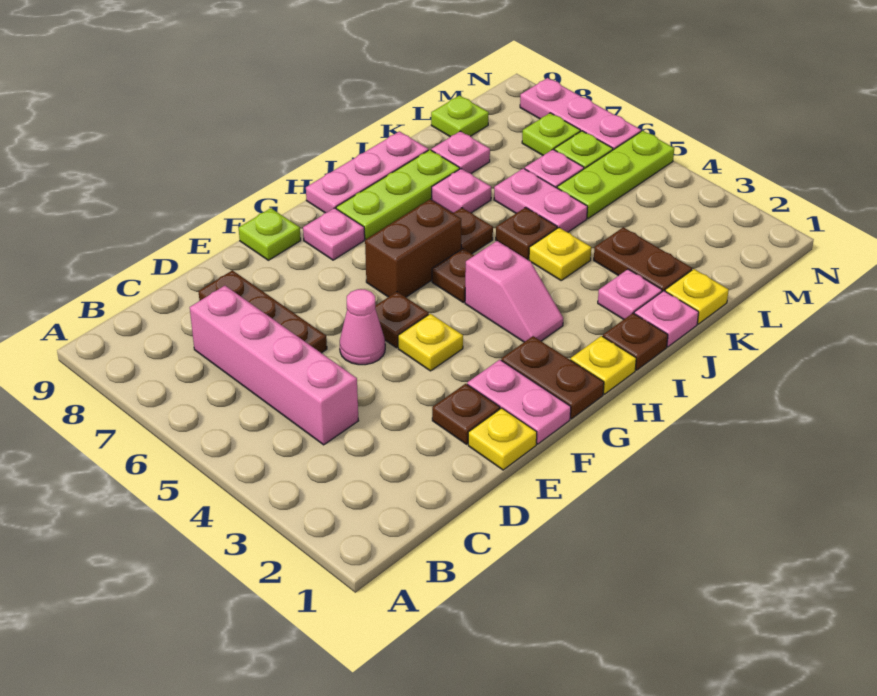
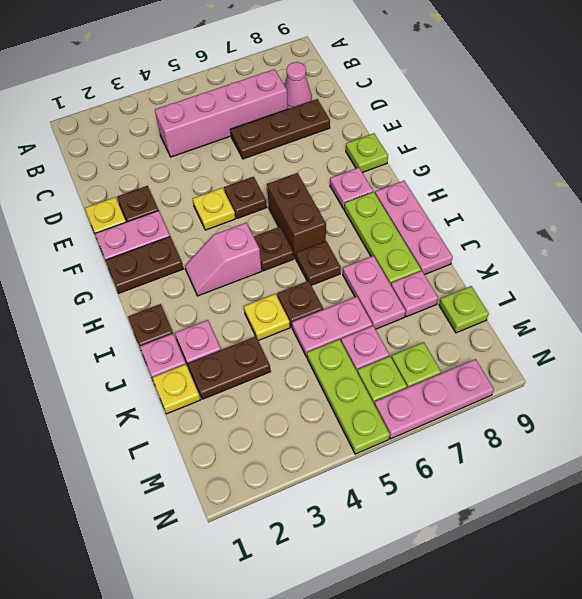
pink cone E5 level 1 -> pink cone C8 level 1
yellow plate H1 level 1 -> none
pink plate J7 level 1 -> pink plate J7:K7 level 1

